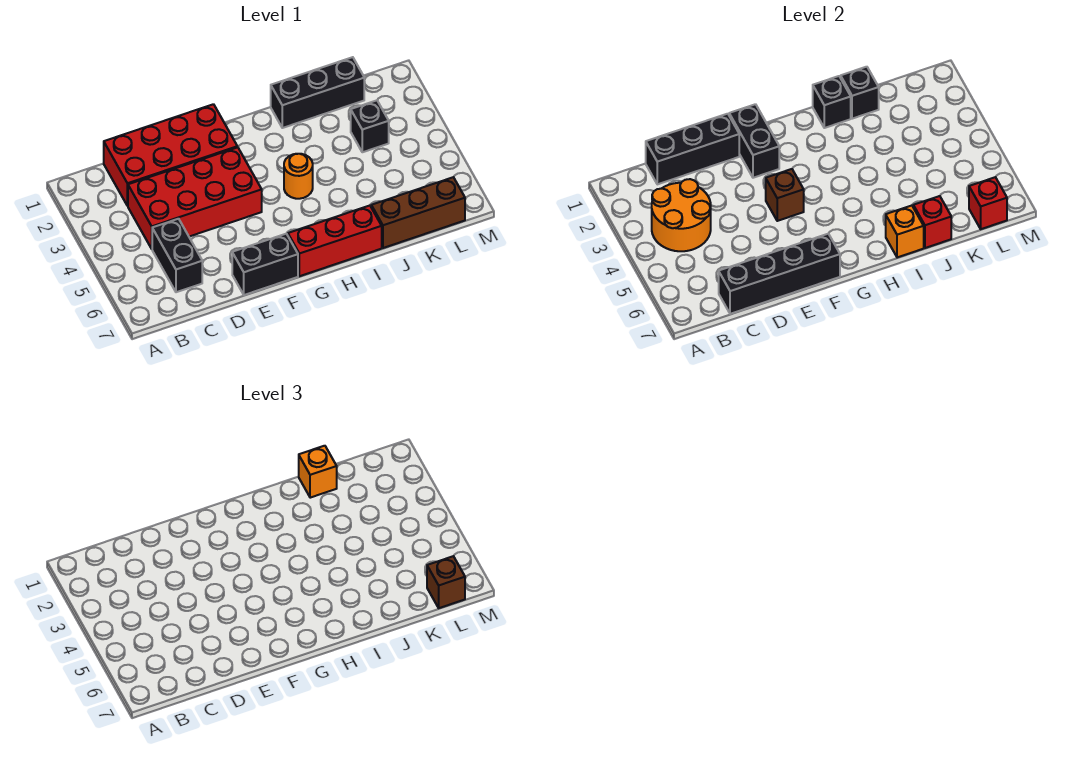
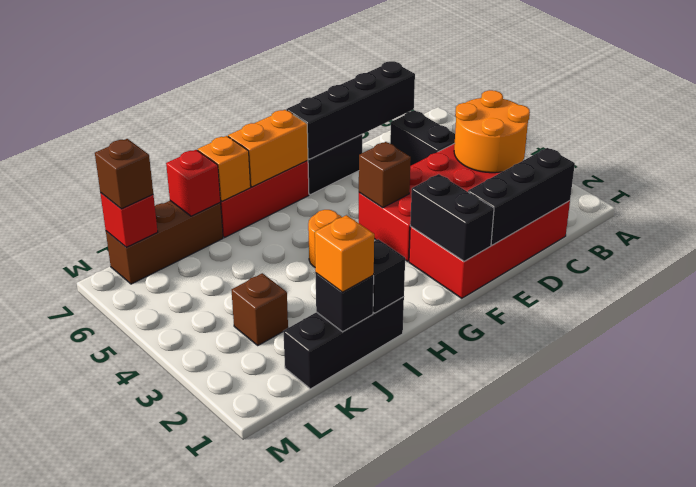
none -> orange brick G7:H7 level 2
black brick K3 level 1 -> brown brick K3 level 1

